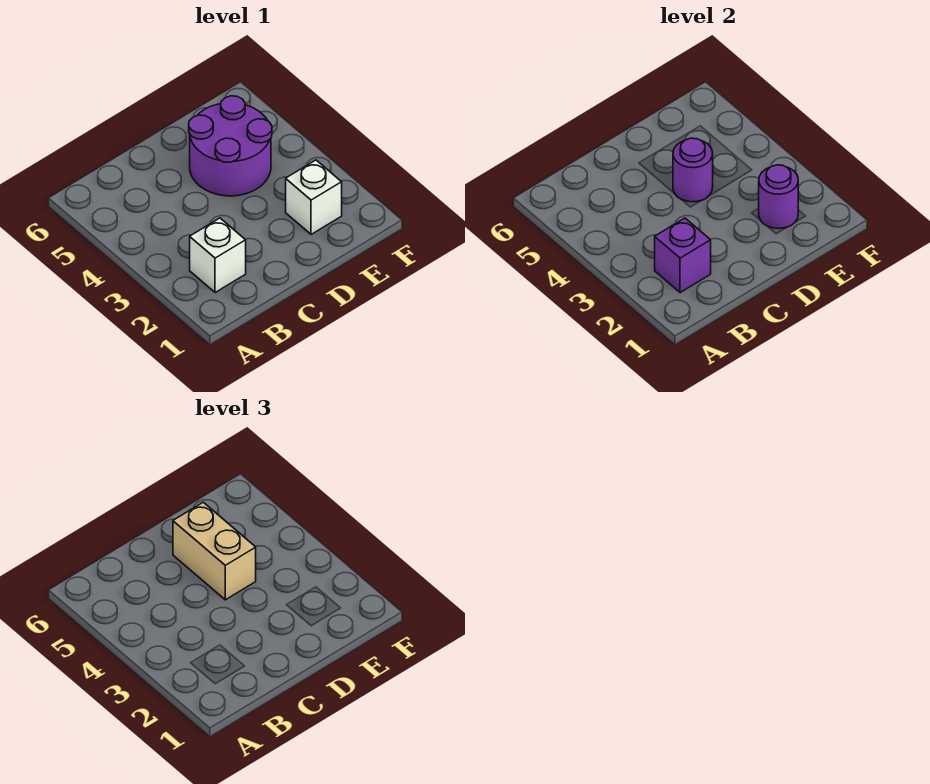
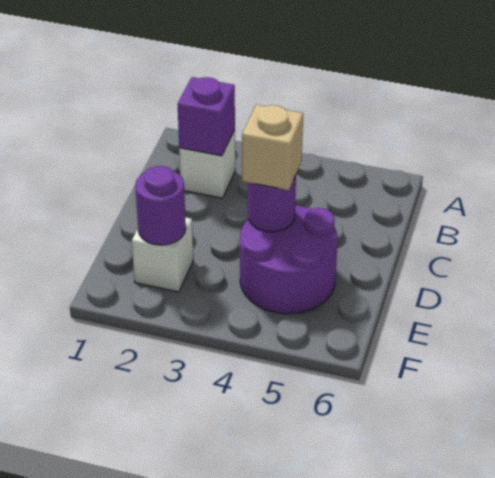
tan brick D4:D5 level 3 -> tan brick D4 level 3

